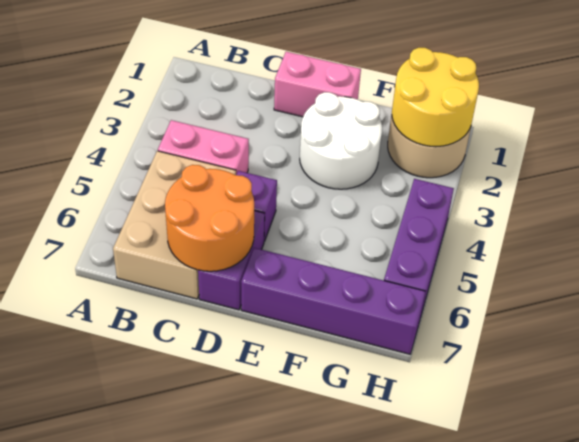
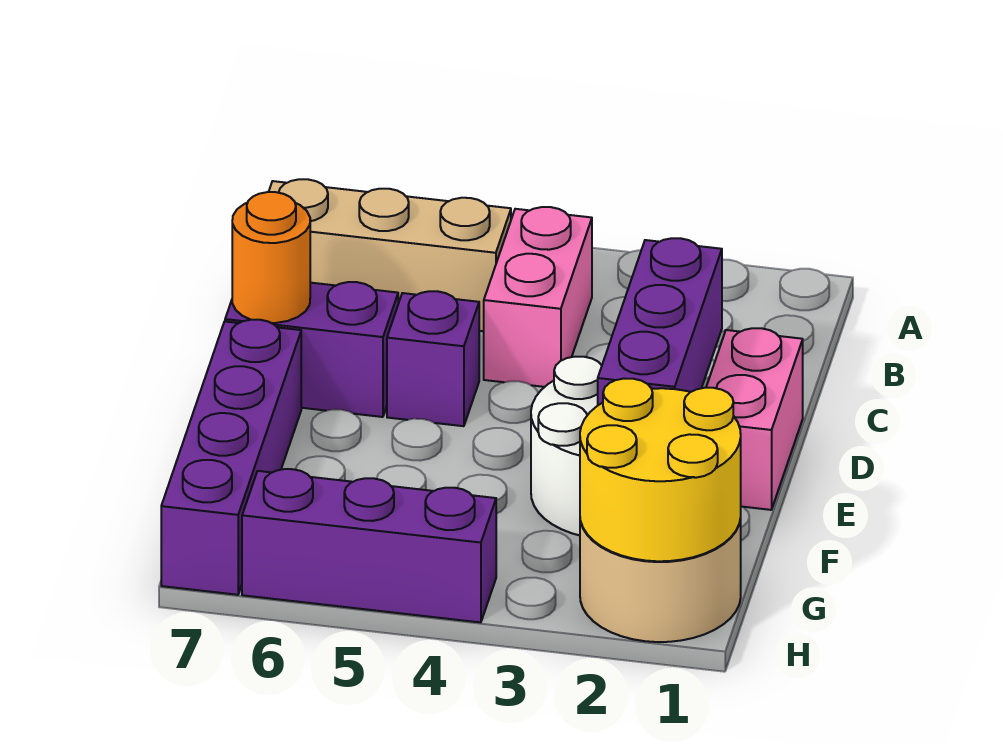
tan brick B5:C7 level 1 -> tan brick B5:B7 level 1
orange round brick C6:D7 level 2 -> orange round brick D7 level 2
none -> purple brick D2:F2 level 2

